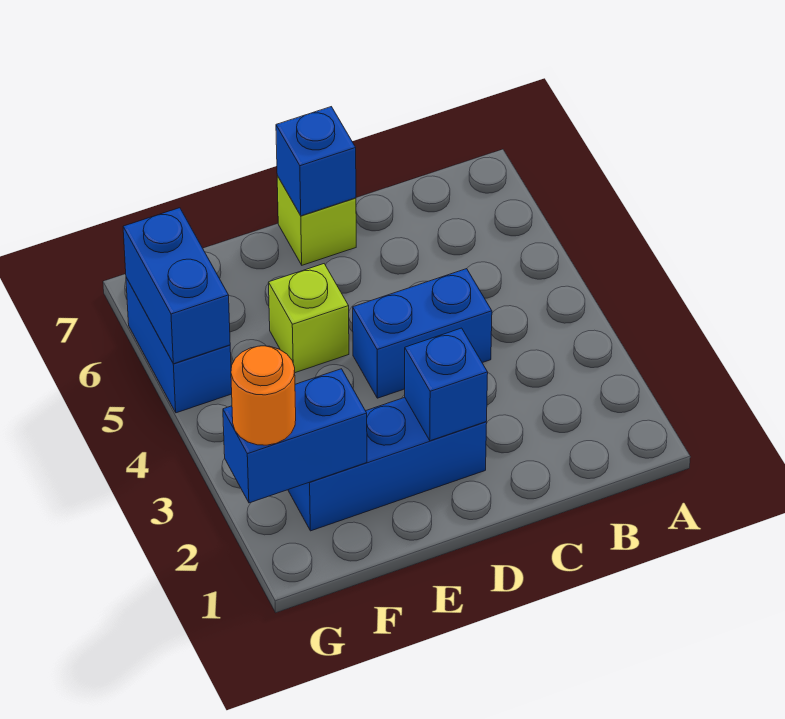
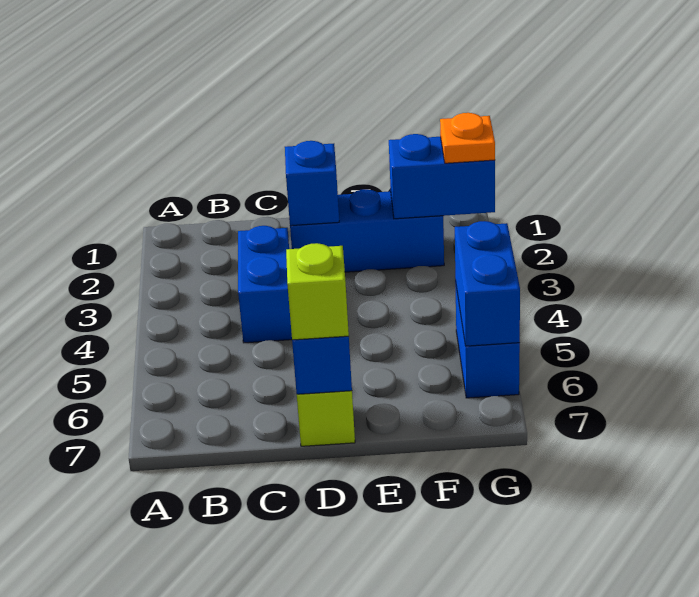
blue brick C4:D4 level 1 -> blue brick C3:C4 level 1
lime brick E5 level 1 -> lime brick D7 level 3
orange round brick G2 level 3 -> orange plate G2 level 3

